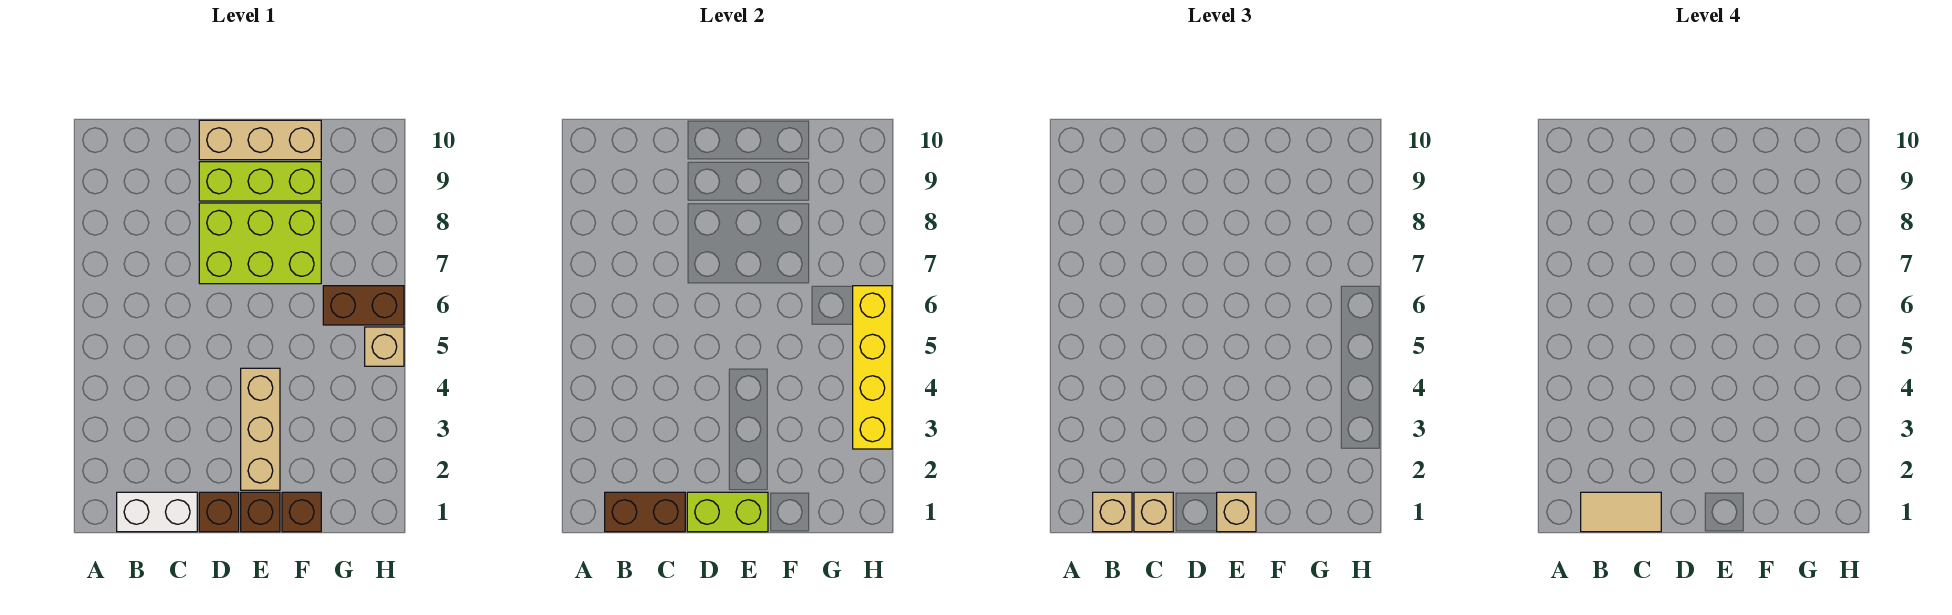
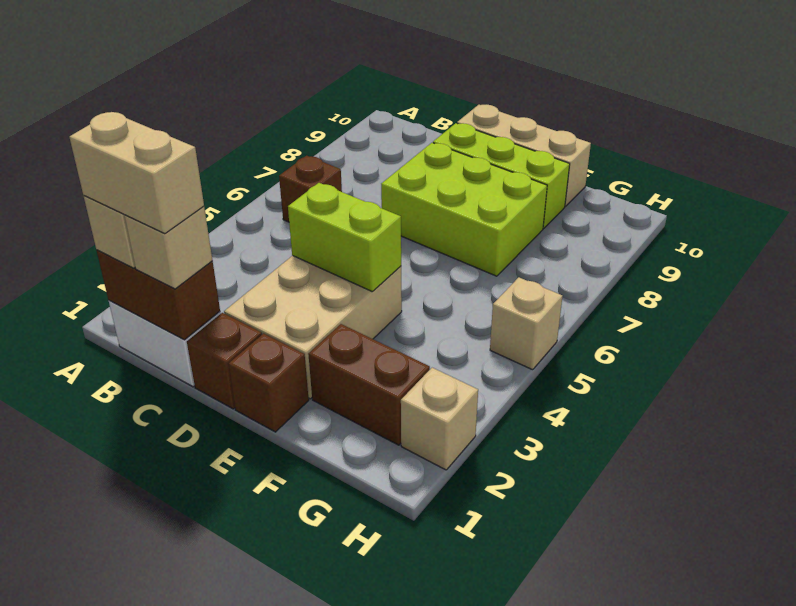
tan tile B1:C1 level 4 -> tan brick B1:C1 level 4
lime brick D1:E1 level 2 -> lime brick D4:E4 level 2
tan brick E1 level 3 -> tan brick H2 level 1
tan brick E2:E4 level 1 -> tan brick D2:E4 level 1
brown brick F1 level 1 -> brown brick B6 level 1
brown brick G6:H6 level 1 -> brown brick F2:G2 level 1
yellow brick H3:H6 level 2 -> none

